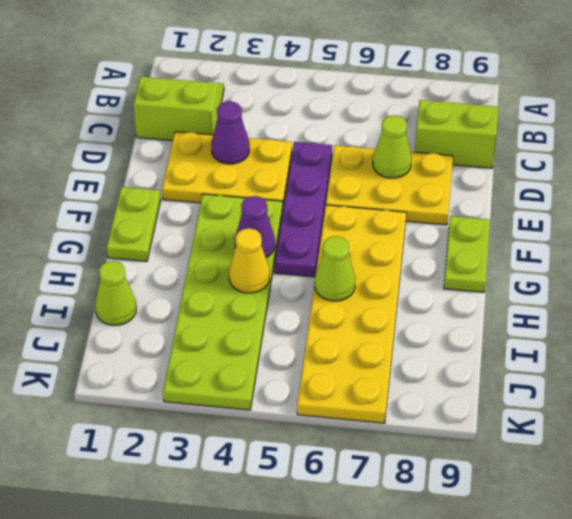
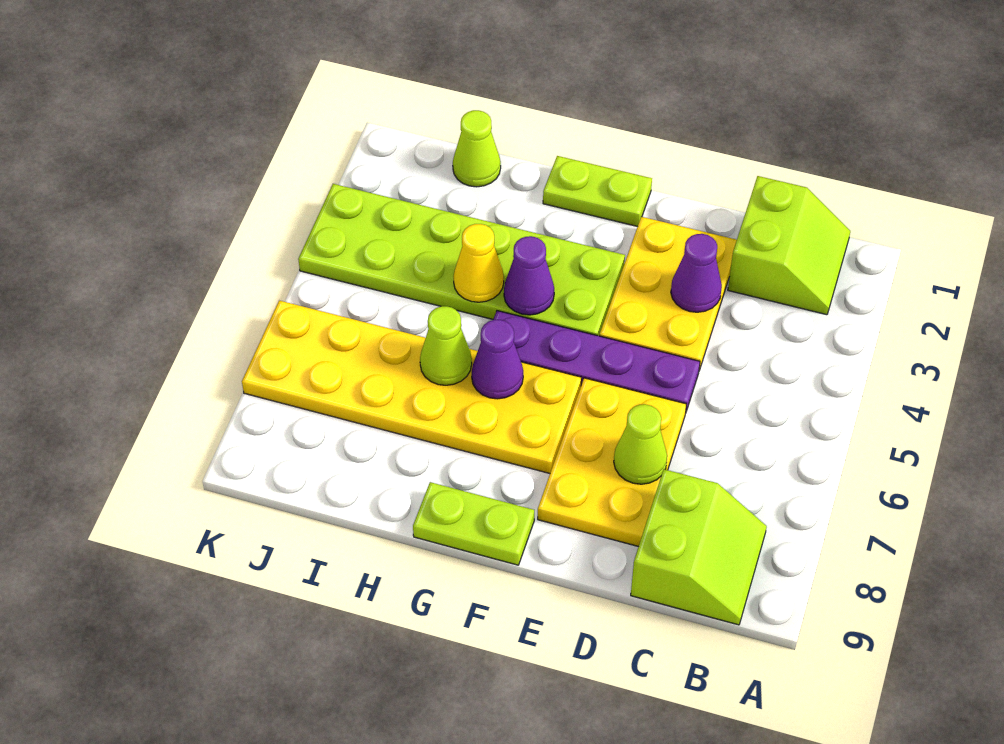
none -> purple cone G6 level 2

